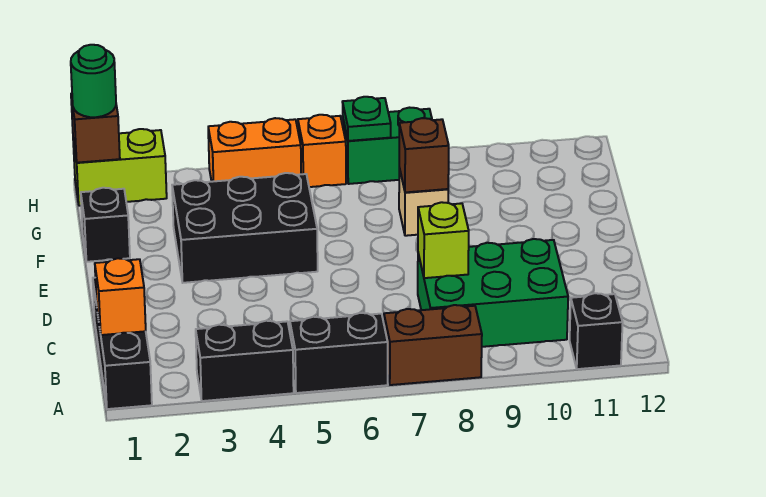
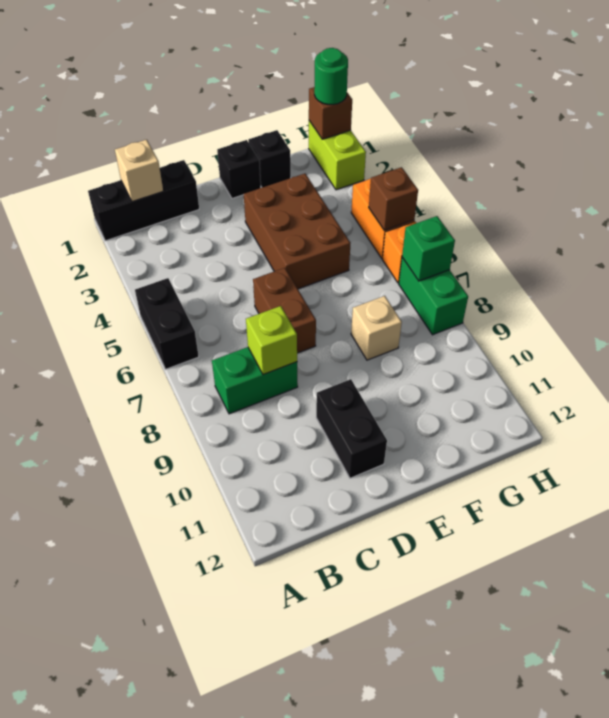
black brick A3:A4 level 1 -> black brick D10:D11 level 1
brown brick A7:A8 level 1 -> brown brick D6:D7 level 1
black brick A11 level 1 -> black brick E1 level 1
orange brick B1 level 2 -> tan brick B1 level 2
green brick B8:C10 level 1 -> green brick B8:C8 level 1
black brick E3:F5 level 1 -> brown brick E3:F5 level 1
brown brick F8 level 2 -> brown brick H5 level 2
green plate H7 level 2 -> green brick H7 level 2

